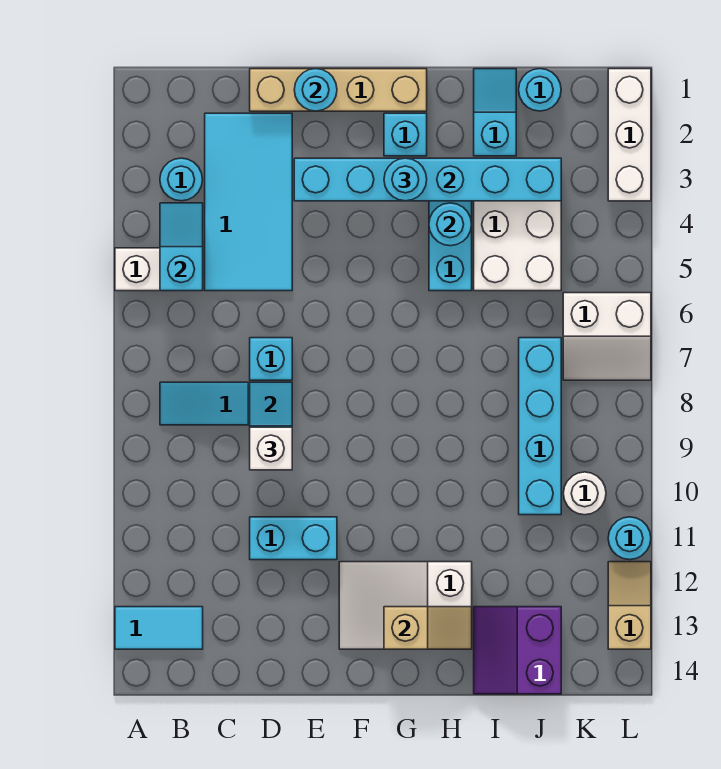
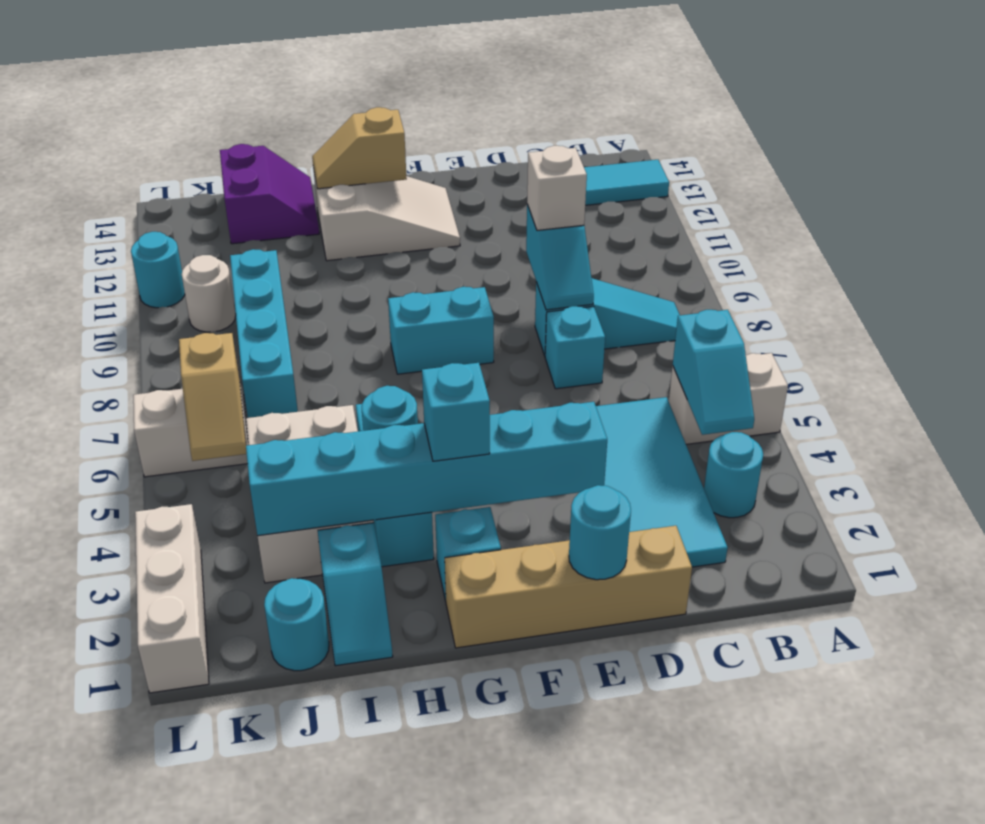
cyan brick D11:E11 level 1 -> cyan brick F8:G8 level 1
cyan round brick G3 level 3 -> cyan brick G3 level 3
tan slope L12:L13 level 1 top 13 -> tan slope K5:K6 level 2 top 6

